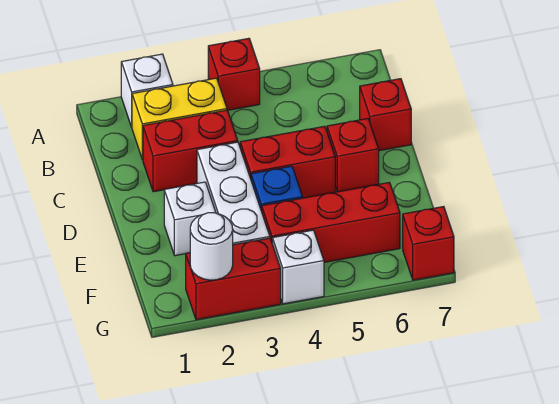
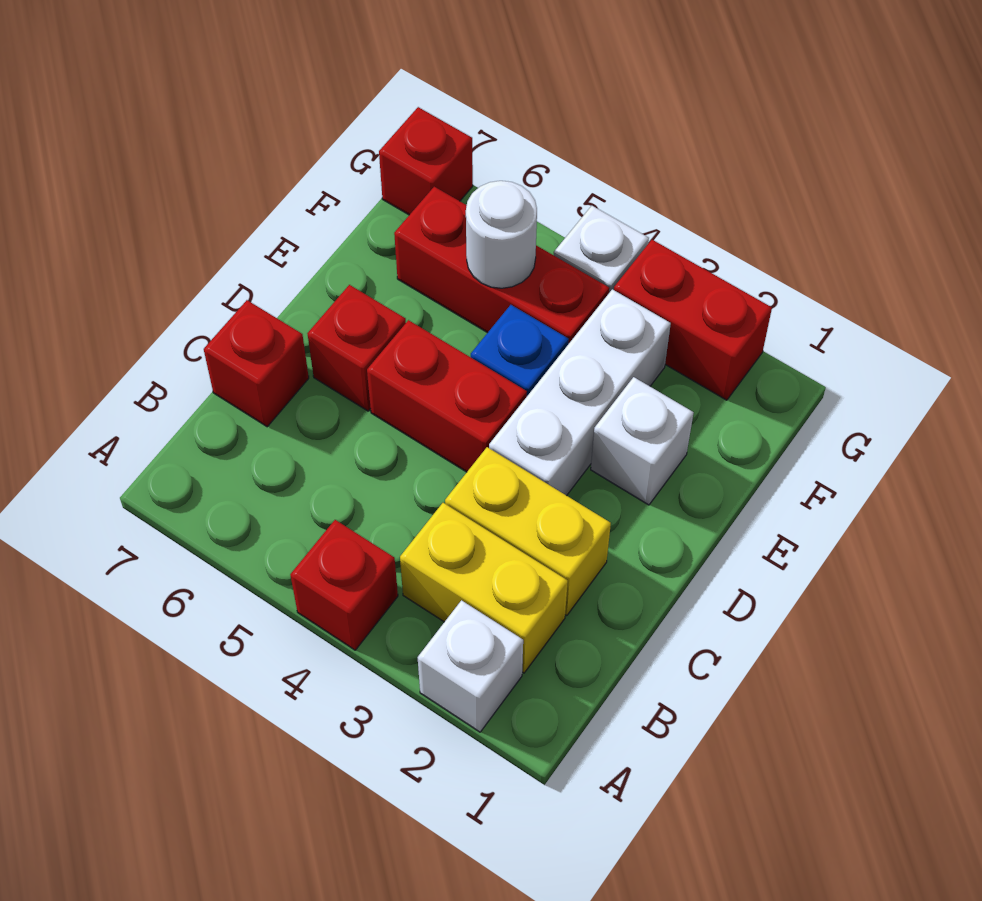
red brick C2:C3 level 1 -> yellow brick C2:C3 level 1
white round brick G2 level 2 -> white round brick F5 level 2

